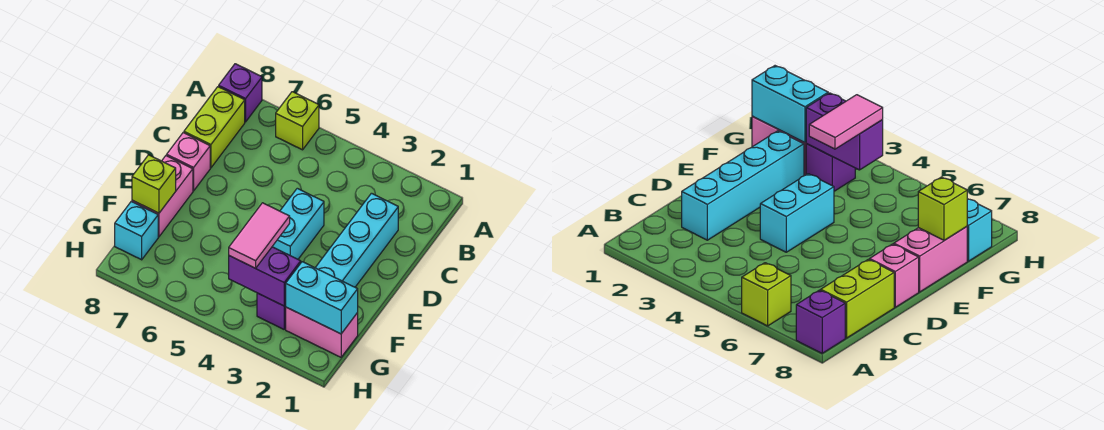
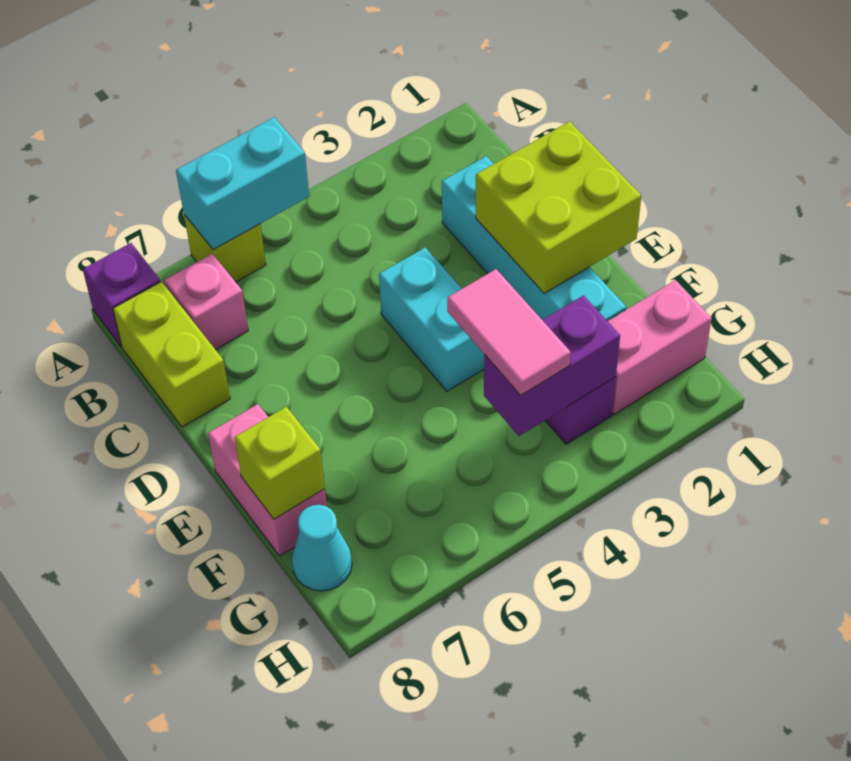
none -> lime brick D1:E2 level 2
pink brick D8 level 1 -> pink brick B7 level 1
cyan brick G1:G2 level 2 -> cyan brick A5:A6 level 2
cyan brick G8 level 1 -> cyan cone G8 level 1

